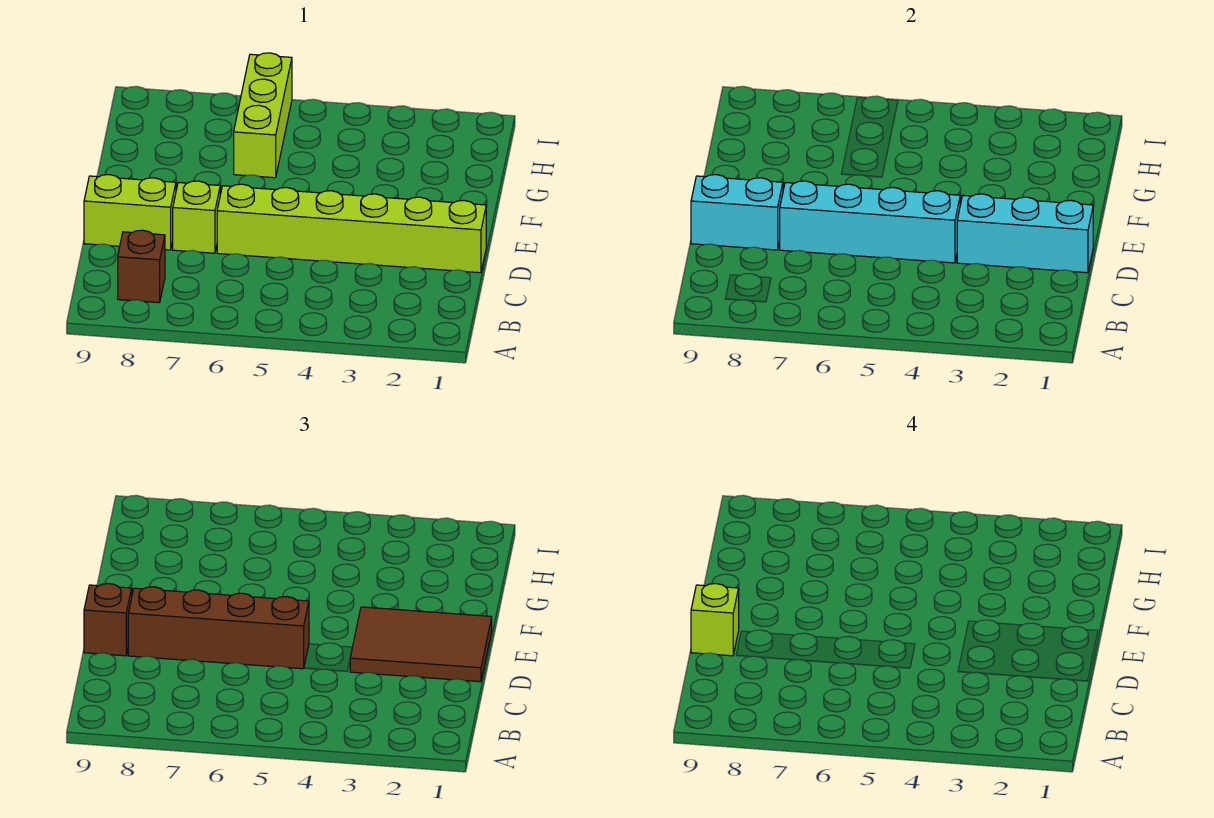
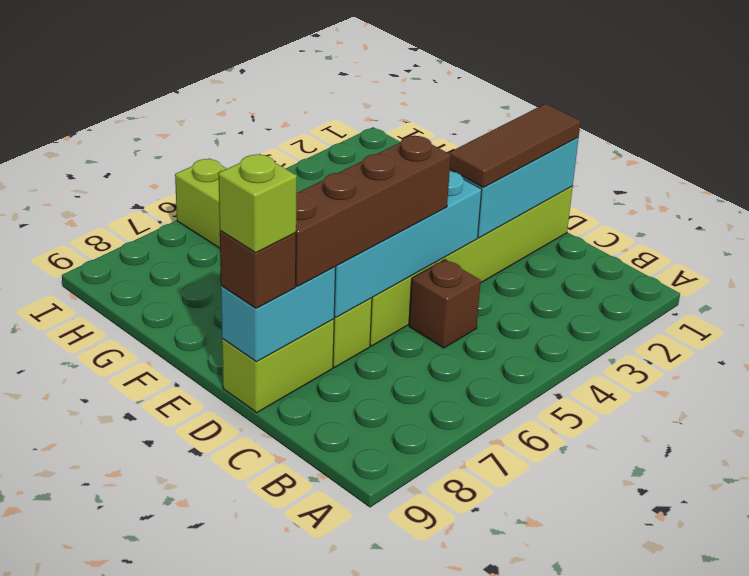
brown brick B8 level 1 -> brown brick C5 level 1
brown tile D1:E3 level 3 -> brown tile D1:D3 level 3

